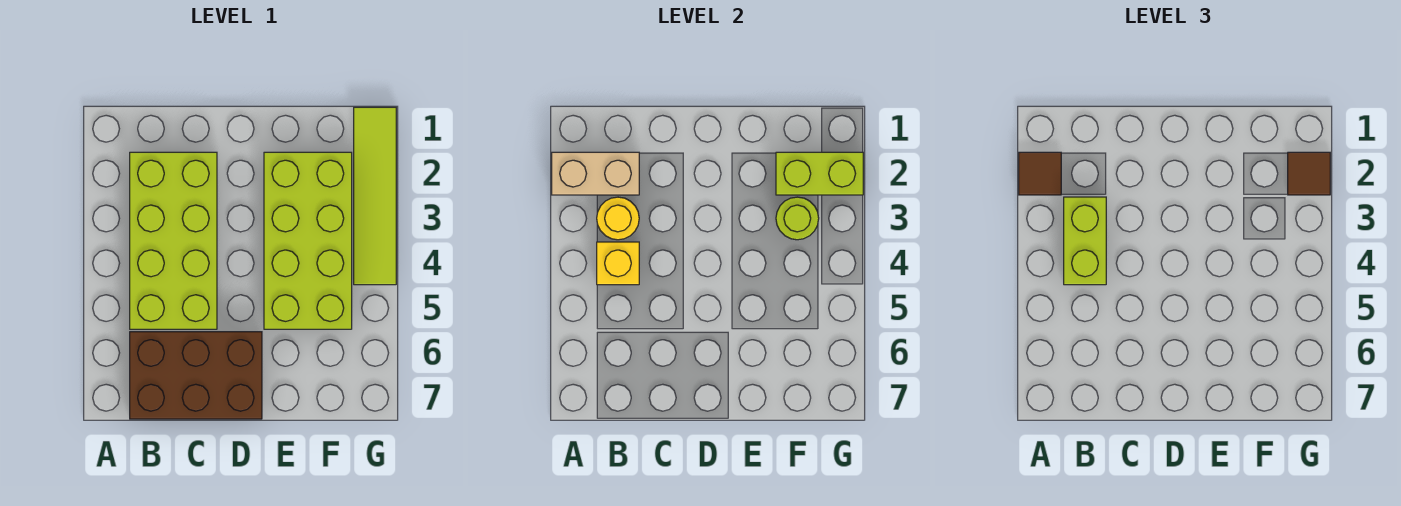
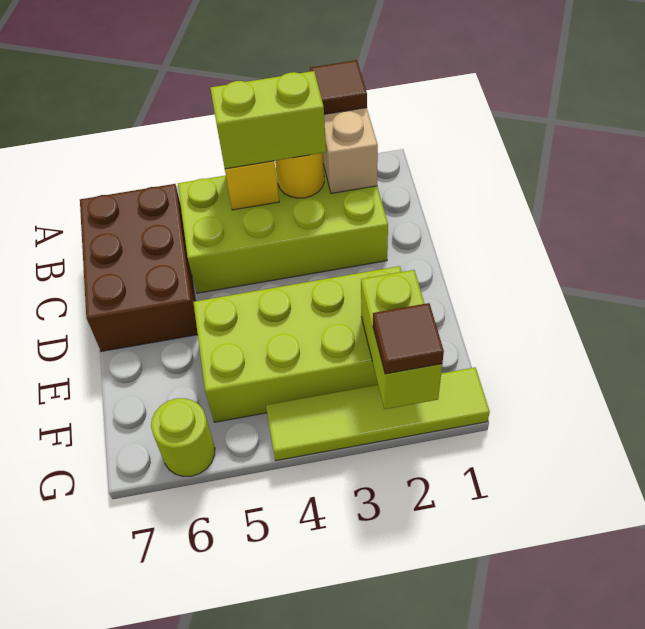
lime round brick F3 level 2 -> lime round brick G6 level 1

